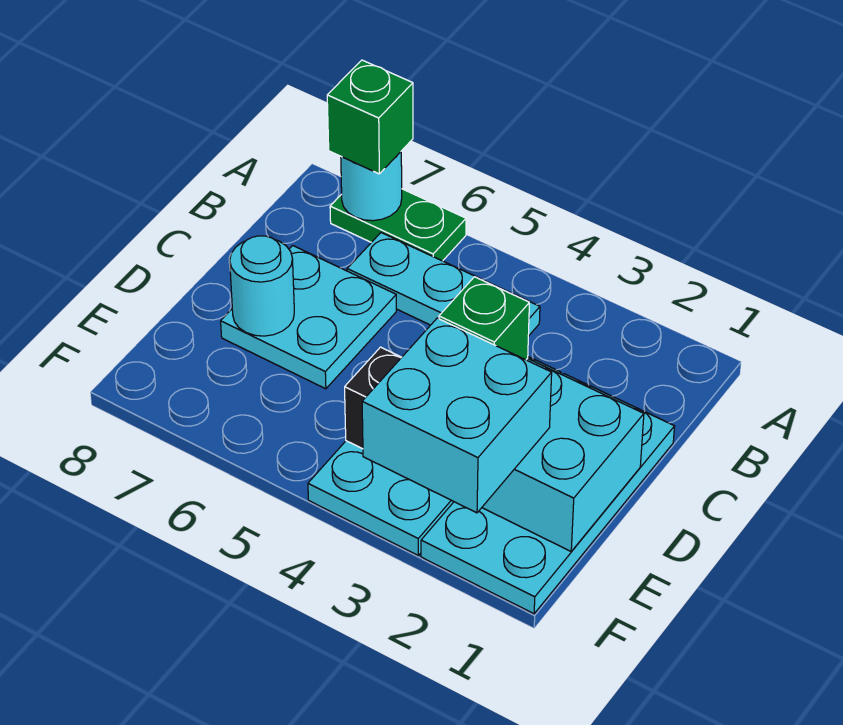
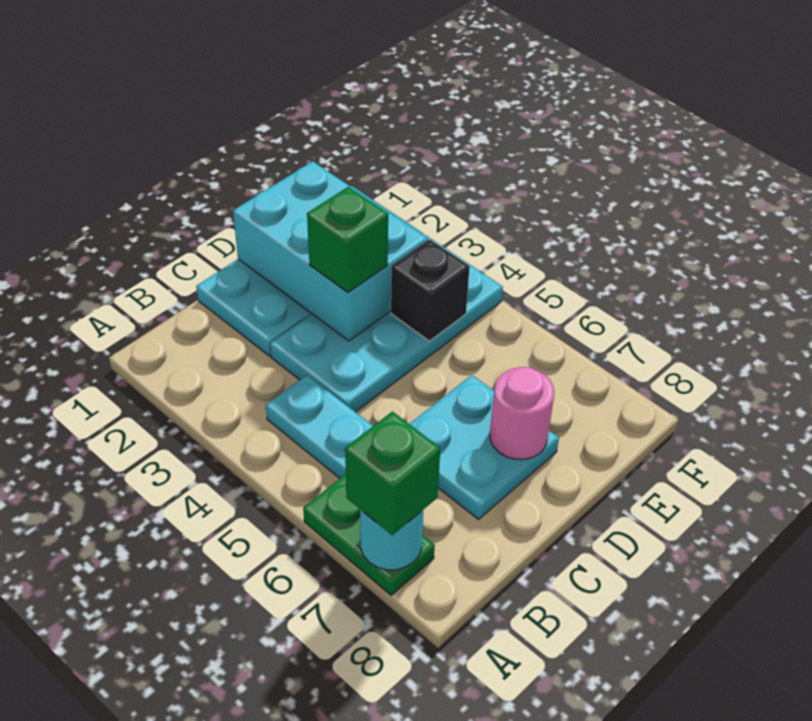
cyan round brick D7 level 2 -> pink round brick D7 level 2
cyan brick E2:F3 level 3 -> none

